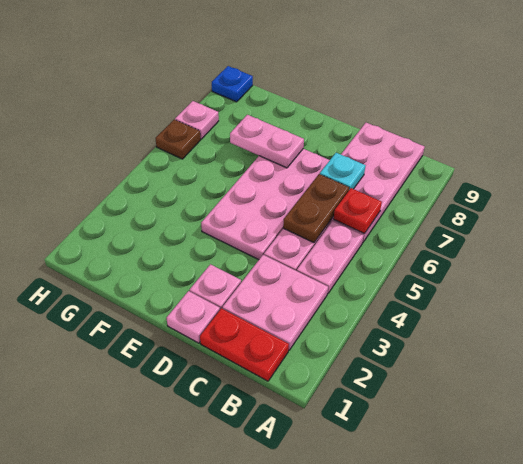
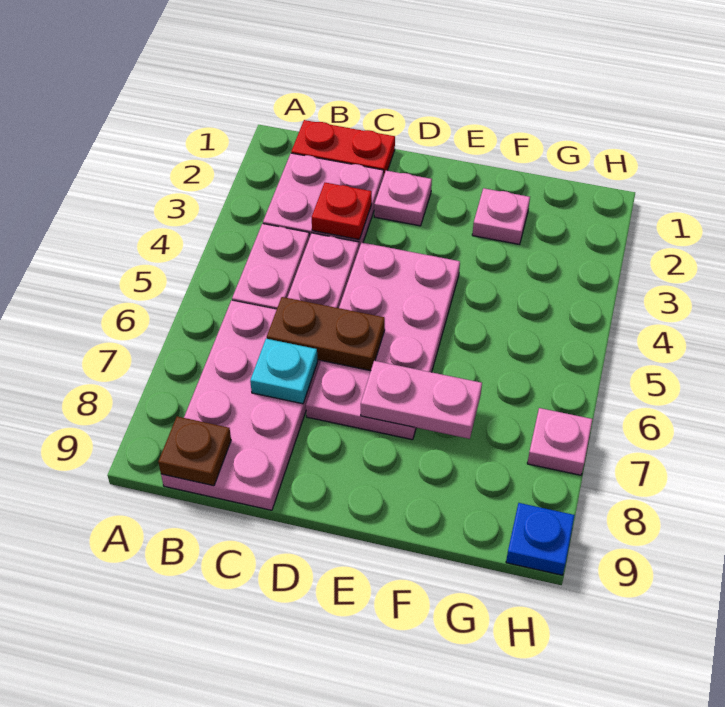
red plate B6 level 2 -> red plate C3 level 2
brown plate C5:C6 level 2 -> brown plate C6:D6 level 2
pink plate D1 level 1 -> pink plate F2 level 1
brown plate H6 level 1 -> brown plate B9 level 2

